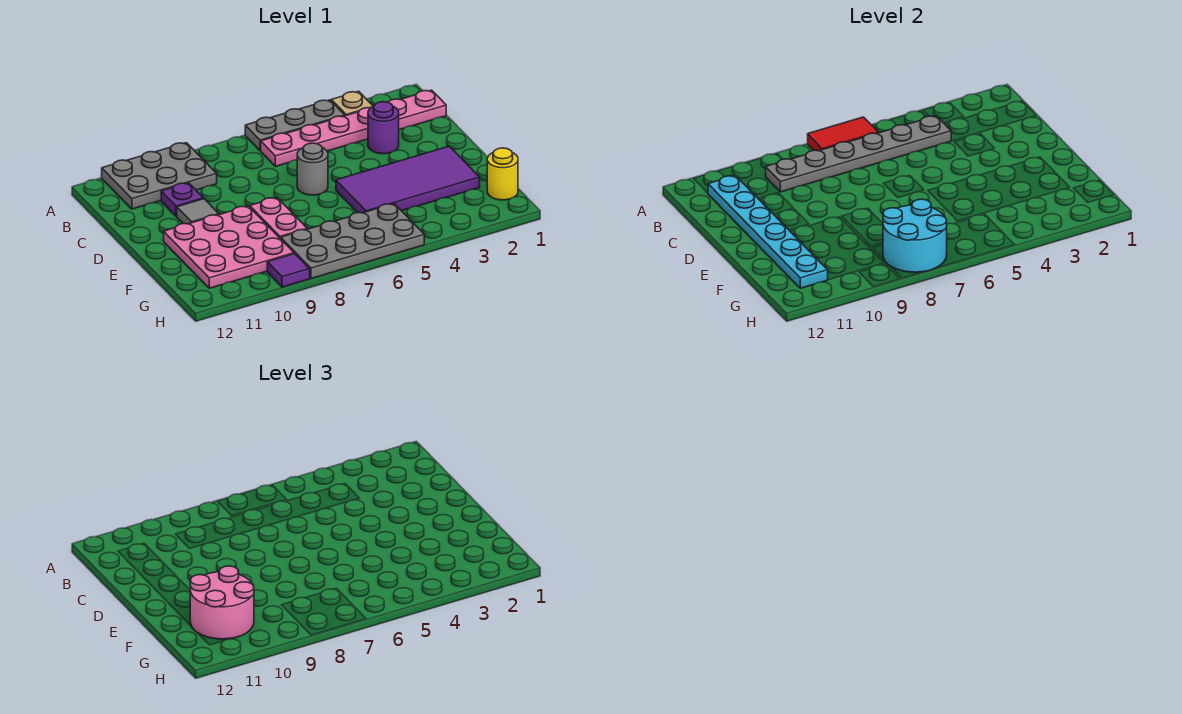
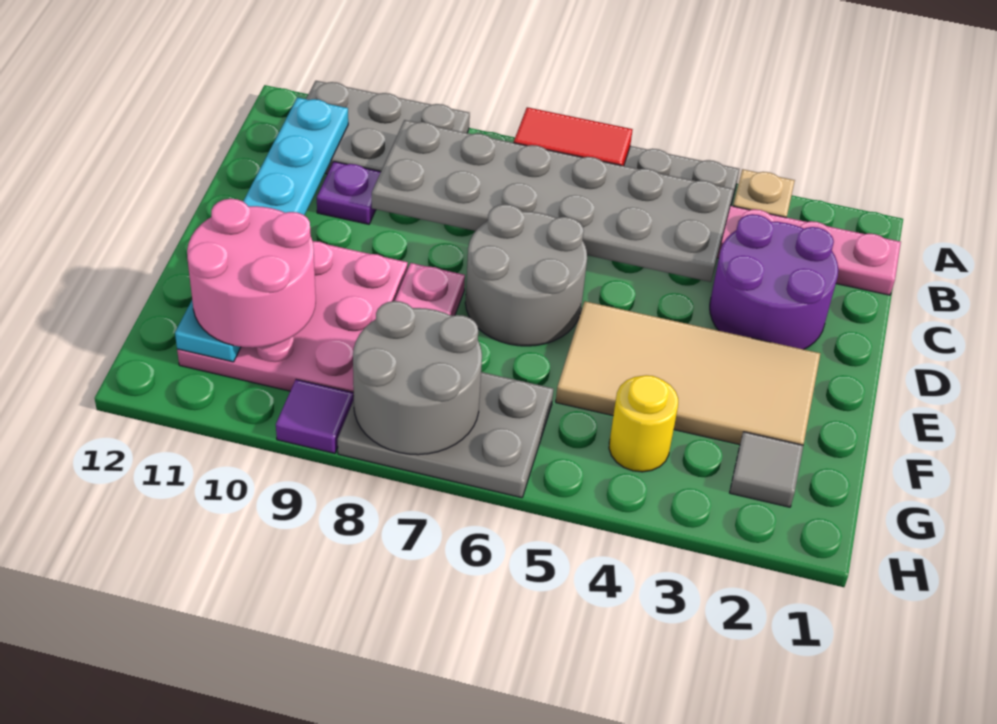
grey plate B4:B9 level 2 -> grey plate B4:C9 level 2
purple round brick C3 level 1 -> purple round brick C2:D3 level 1
grey round brick D6 level 1 -> grey round brick D6:E7 level 1
grey tile D10 level 1 -> grey tile G2 level 1
purple tile E2:F5 level 1 -> tan tile E2:F5 level 1
yellow round brick G1 level 1 -> yellow round brick G4 level 1
grey plate G5:H8 level 1 -> grey plate G6:H8 level 1
cyan round brick G7:H8 level 2 -> grey round brick G7:H8 level 2

